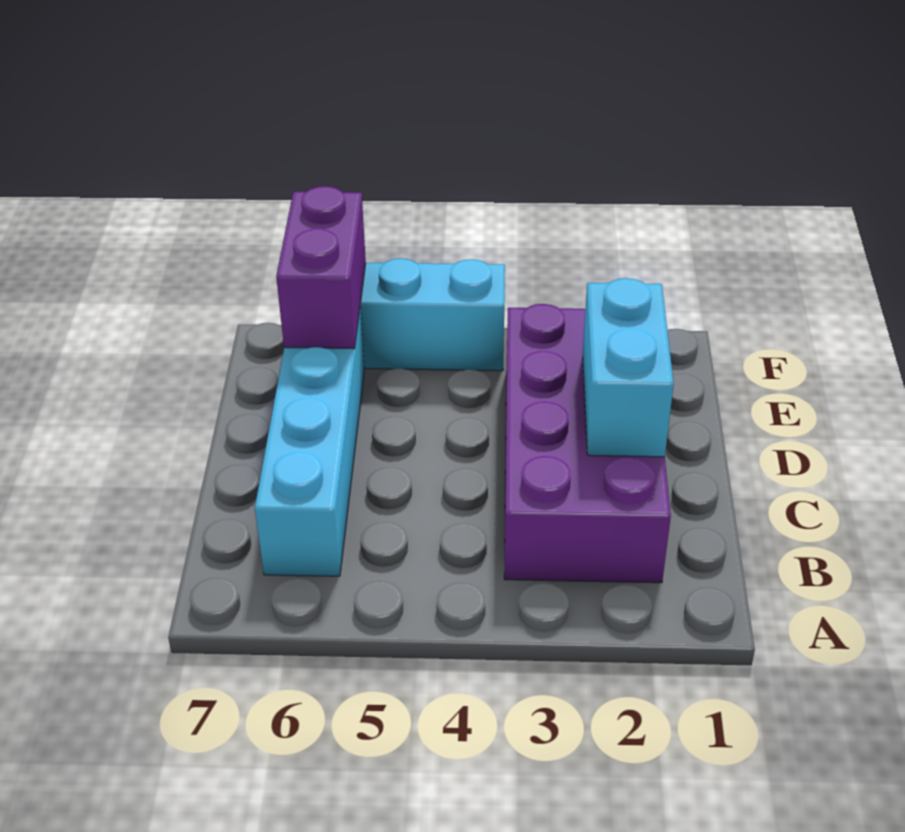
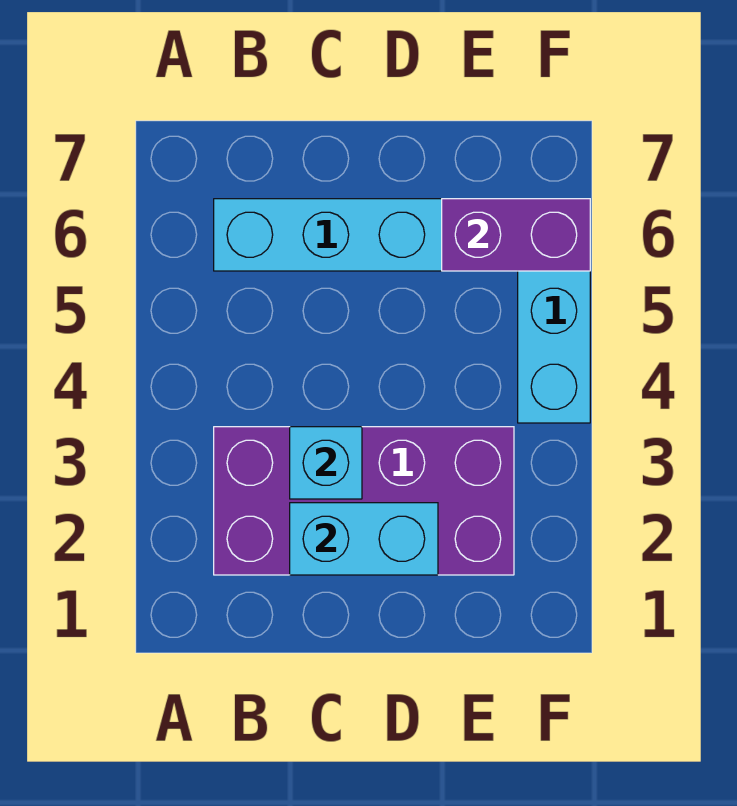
none -> cyan brick C3 level 2

